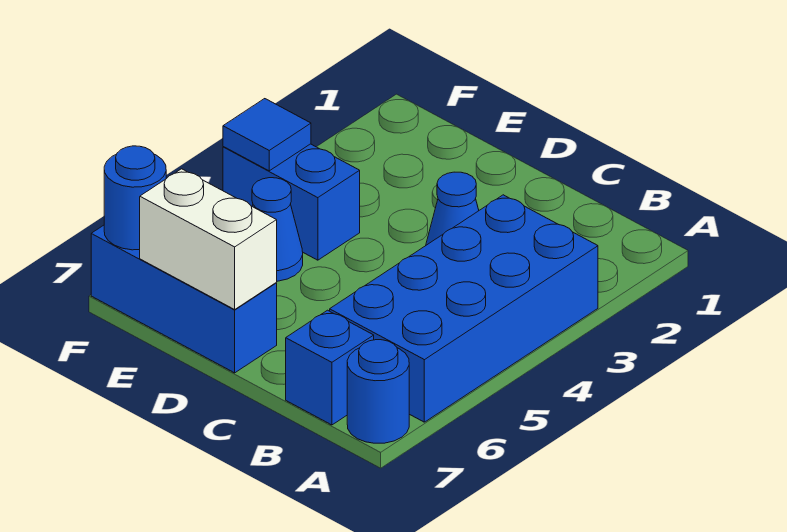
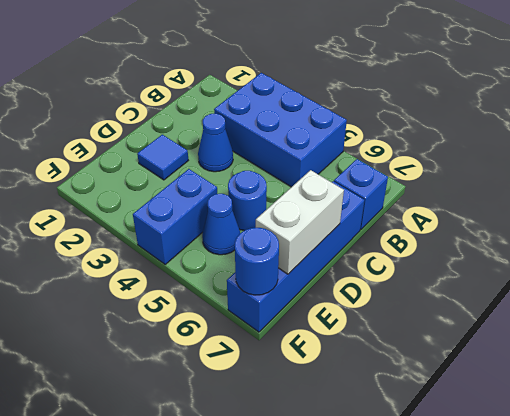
blue brick A3:B6 level 1 -> blue brick A3:B5 level 1
blue round brick A7 level 1 -> blue round brick D5 level 1
blue brick D7:F7 level 1 -> blue brick C7:F7 level 1
blue tile F4 level 2 -> blue tile D2 level 1

